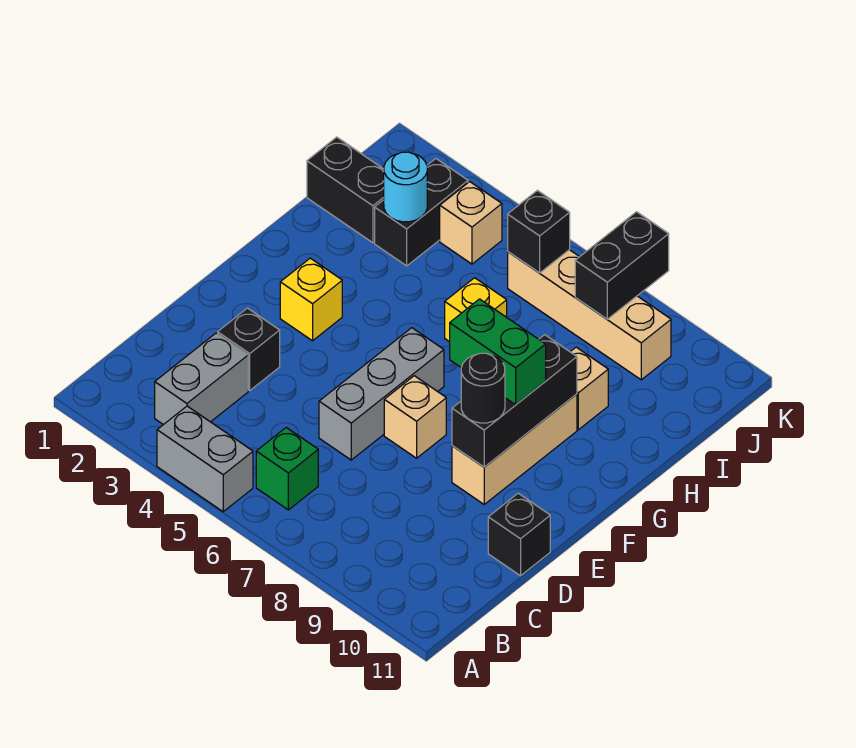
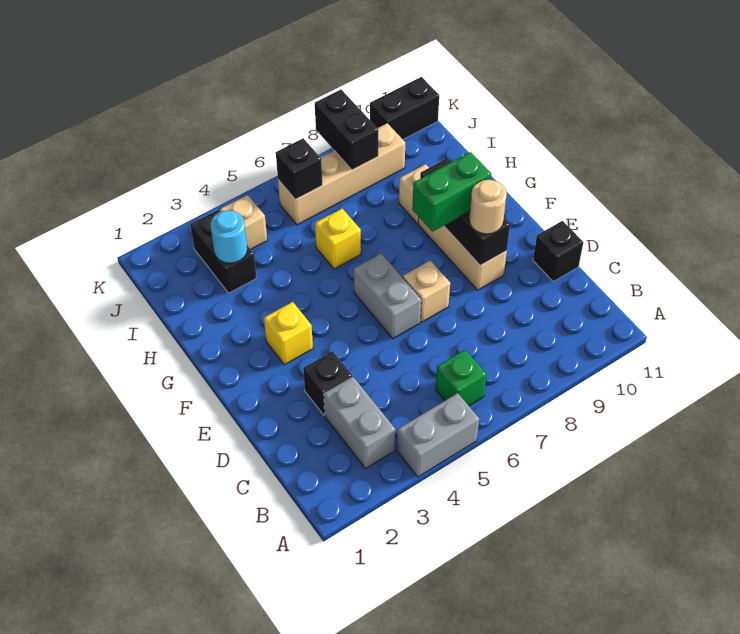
grey brick D6:F6 level 1 -> grey brick E6:F6 level 1
black round brick E9 level 3 -> tan round brick E9 level 3
black brick I1:I2 level 1 -> black brick K10:K11 level 1

